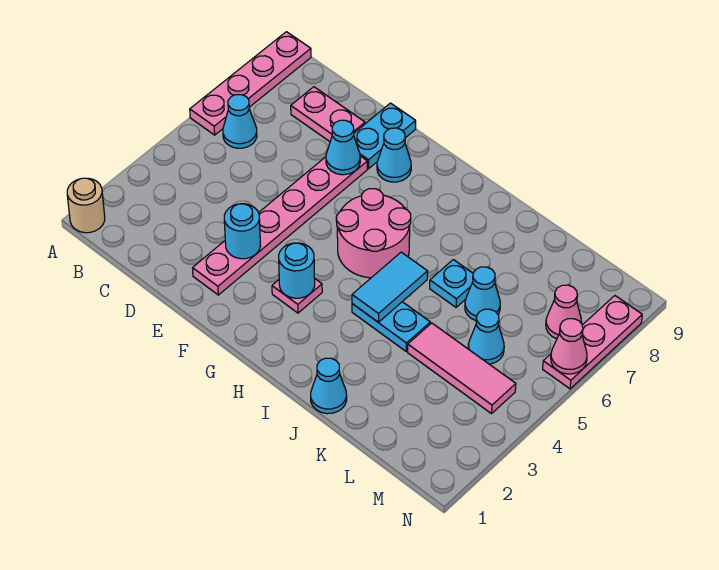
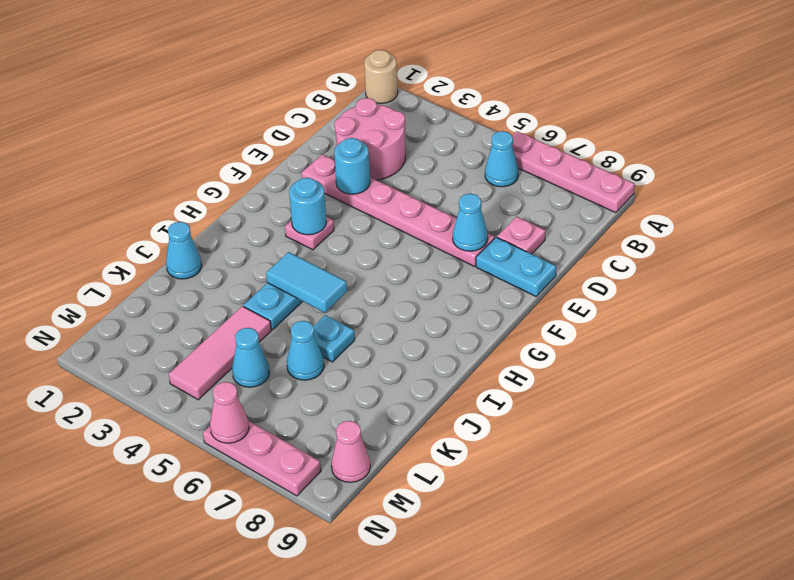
pink plate C8:D8 level 1 -> pink plate D8 level 1
cyan cone F8 level 1 -> none
pink round brick G5:H6 level 1 -> pink round brick C2:D3 level 1
pink cone M7 level 1 -> pink cone M9 level 1

